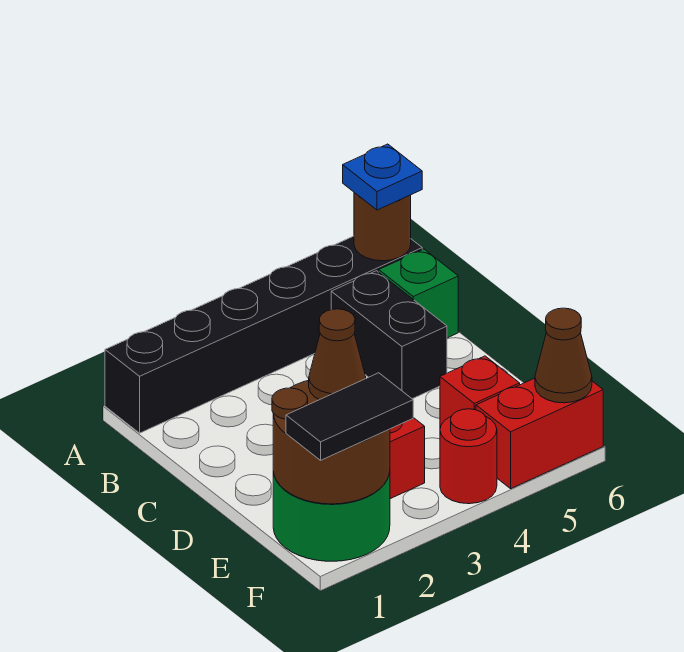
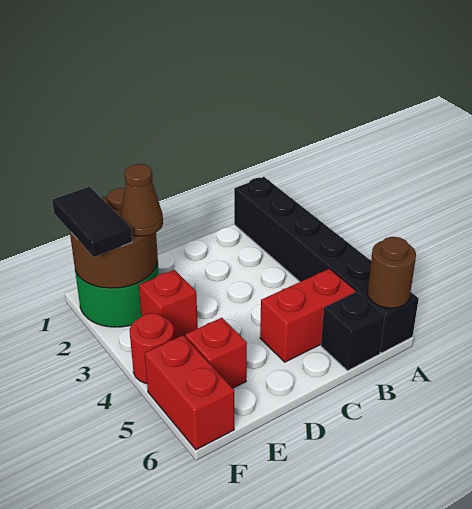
blue plate A6 level 3 -> none
black brick B5:C5 level 1 -> red brick B5:C5 level 1
green brick B6 level 1 -> black brick B6 level 1
brown cone F6 level 2 -> none

